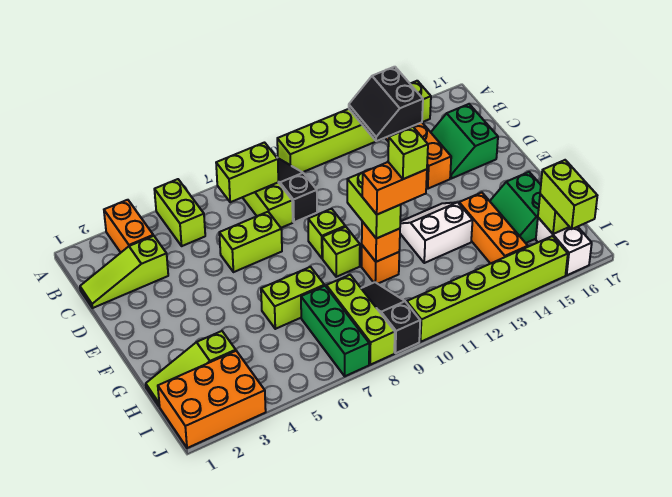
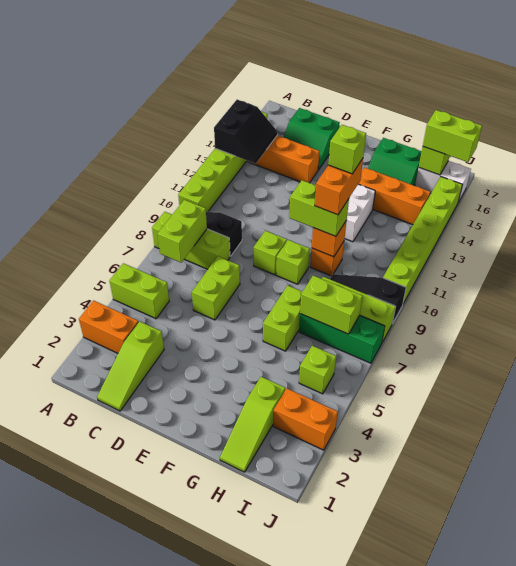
black slope A13:B14 level 2 top 14 -> black slope A13:B14 level 2 top A
none -> lime brick H7:I7 level 2
orange brick I1:J3 level 1 -> orange brick I3:J3 level 1
none -> lime brick I5 level 1

